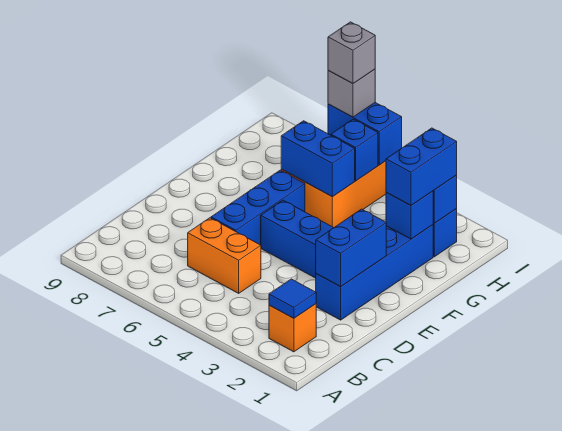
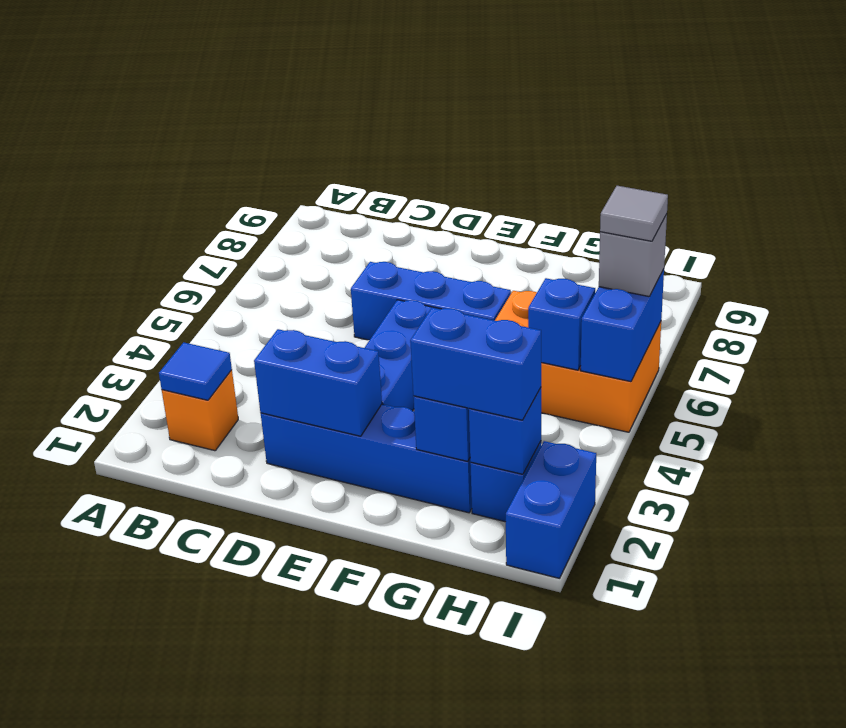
orange brick C5:C6 level 1 -> none
blue brick G5:G6 level 2 -> blue brick I1:I2 level 1
grey brick I6 level 4 -> grey tile I6 level 4

